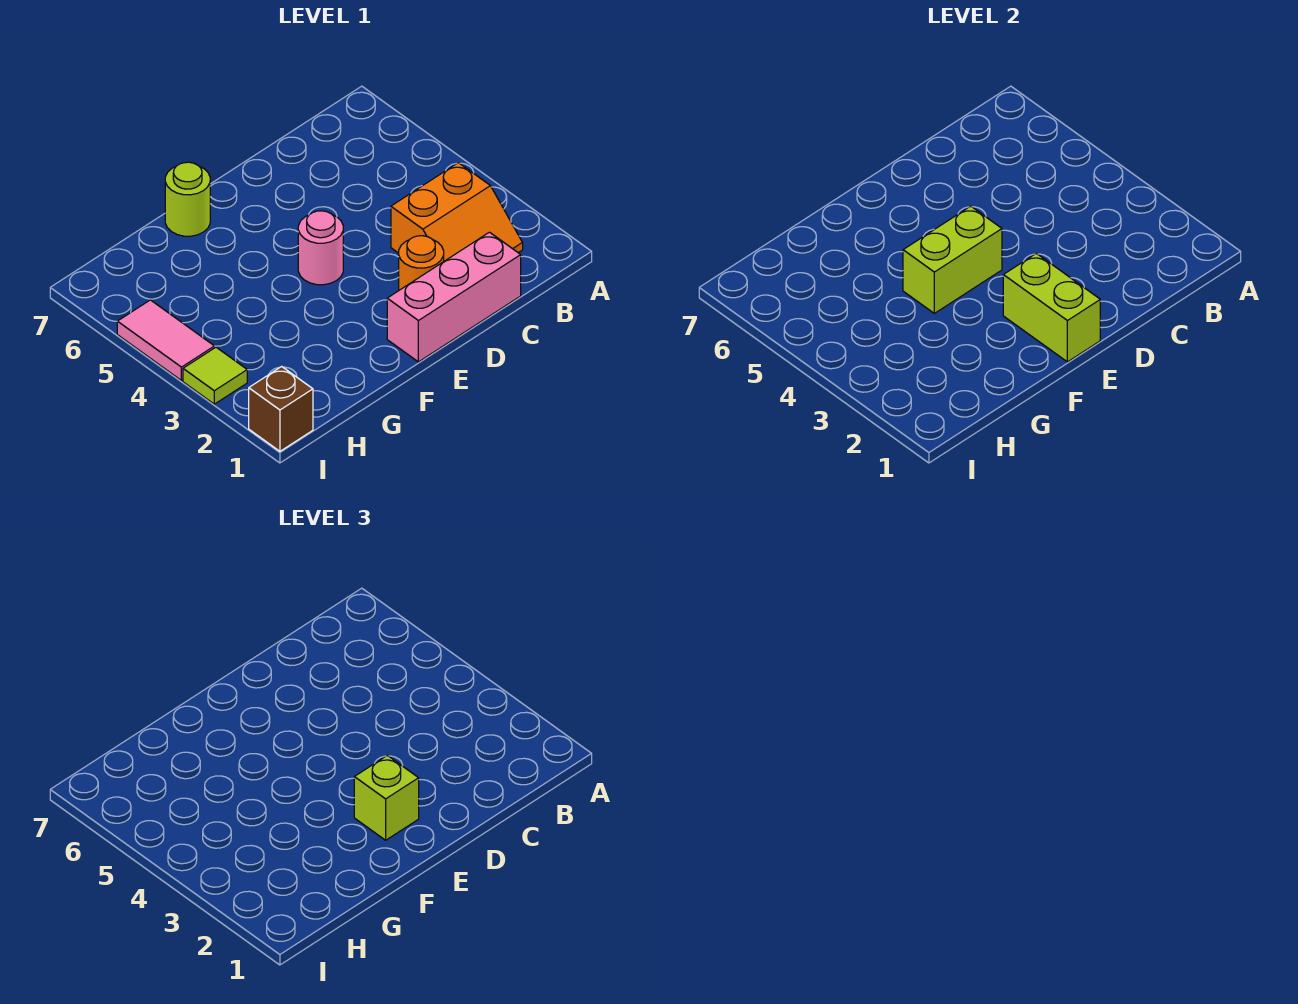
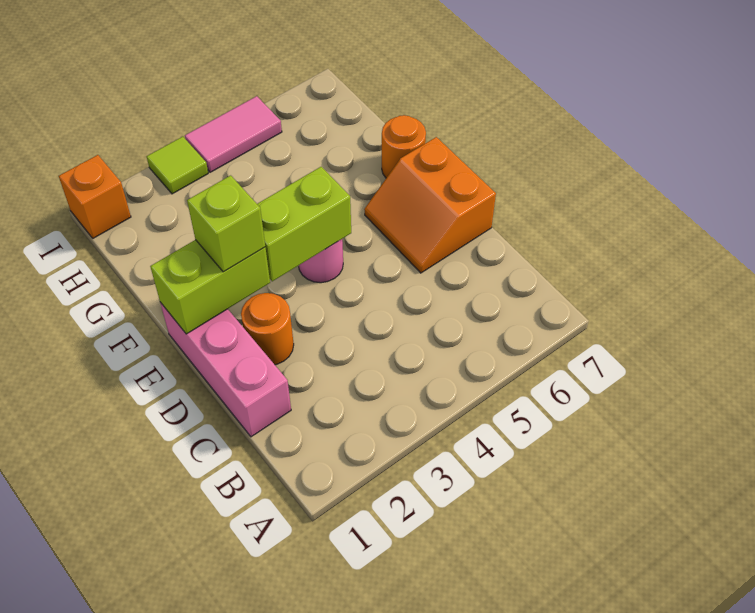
orange slope B2:C3 level 1 top 3 -> orange slope D6:E7 level 1 top 7
lime brick E4:F4 level 2 -> lime brick E3:E4 level 2
lime round brick F7 level 1 -> orange round brick F7 level 1
brown brick I1 level 1 -> orange brick I1 level 1

